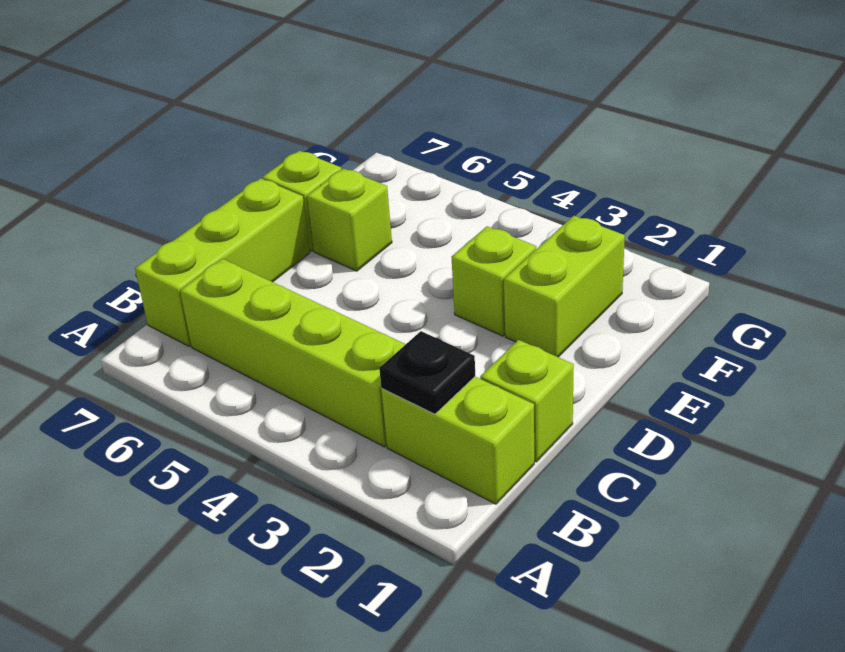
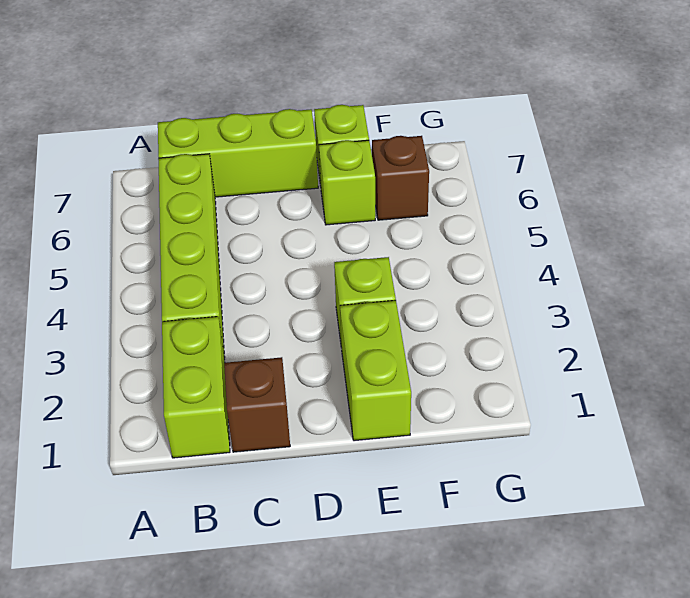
black plate B2 level 2 -> none
lime brick C1 level 1 -> brown brick C1 level 1
lime brick E2:F2 level 1 -> lime brick E1:E2 level 1
none -> brown brick F6 level 1

